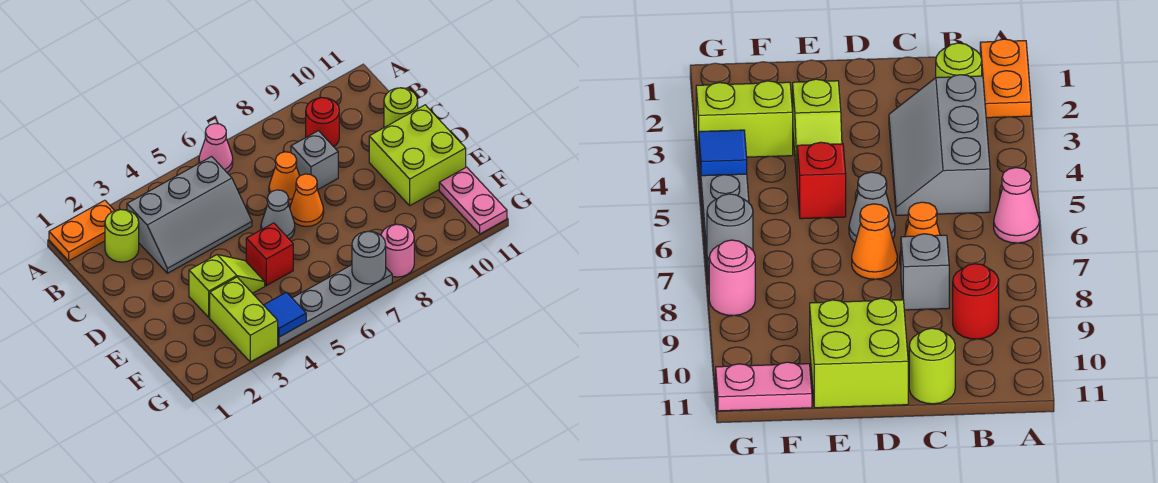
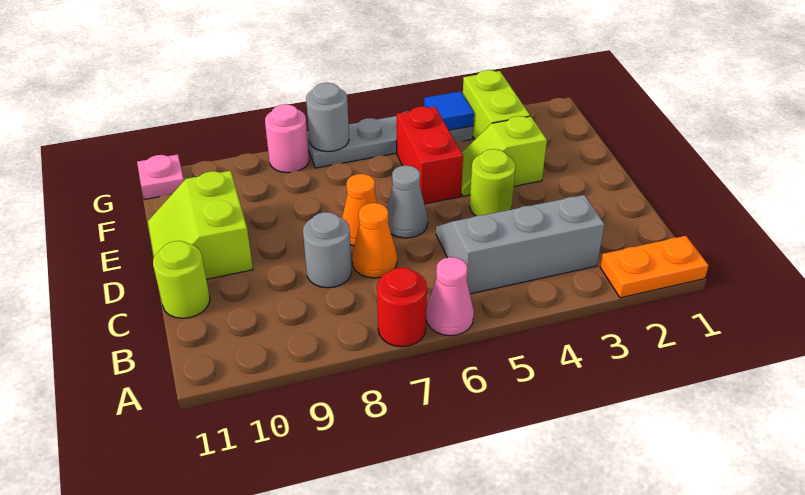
lime round brick B2 level 1 -> lime round brick D4 level 1
red round brick B9 level 1 -> red round brick A7 level 1
grey brick C8 level 1 -> grey round brick C8 level 1
lime brick D10:E11 level 1 -> lime slope D10:E11 level 1 top 10
red brick E5 level 1 -> red brick E5:F5 level 1
pink plate F11:G11 level 1 -> pink plate G11 level 1

